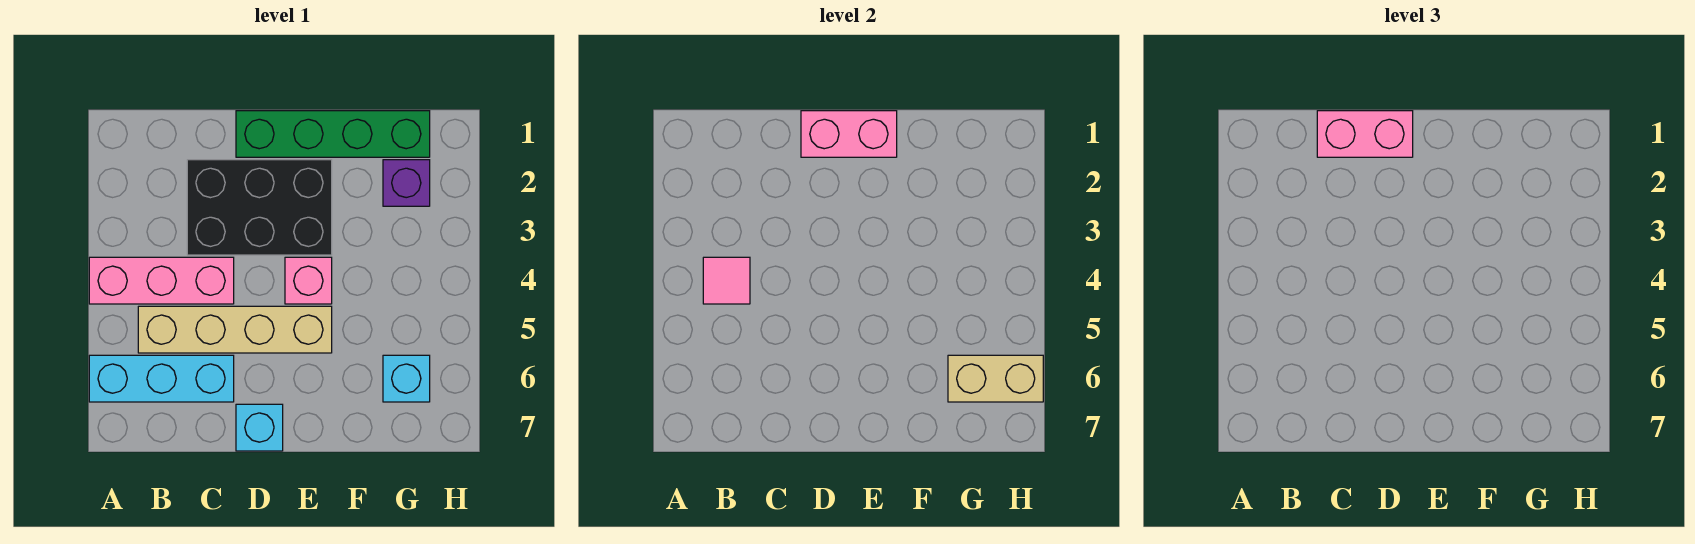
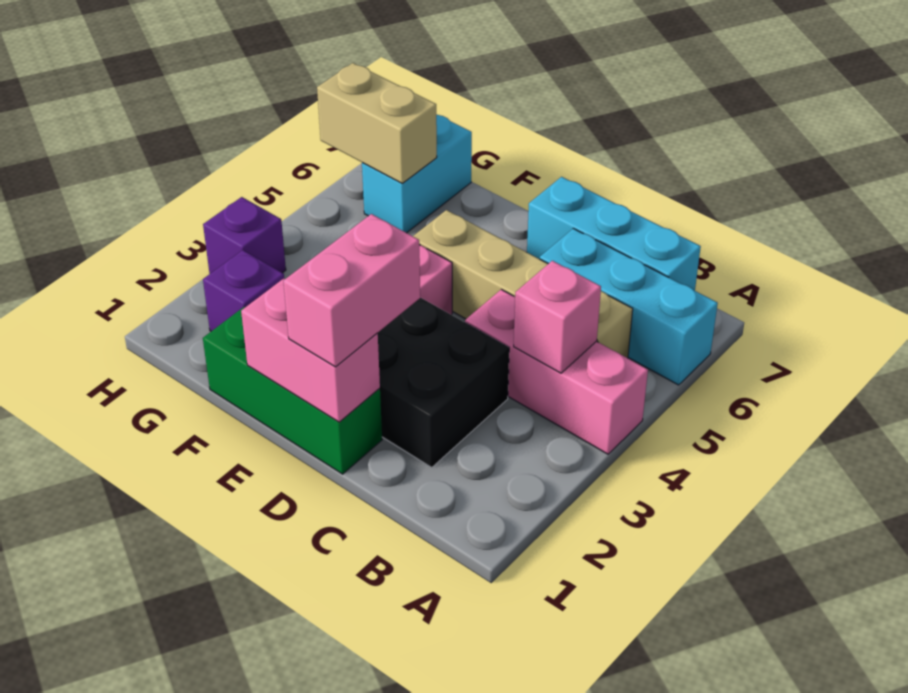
pink tile B4 level 2 -> pink brick B4 level 2
pink brick C1:D1 level 3 -> pink brick D1:D2 level 3
green brick D1:G1 level 1 -> green brick D1:F1 level 1
cyan brick D7 level 1 -> cyan brick B7:D7 level 1
cyan brick G6 level 1 -> cyan brick G6:G7 level 1
none -> purple brick H3 level 1

